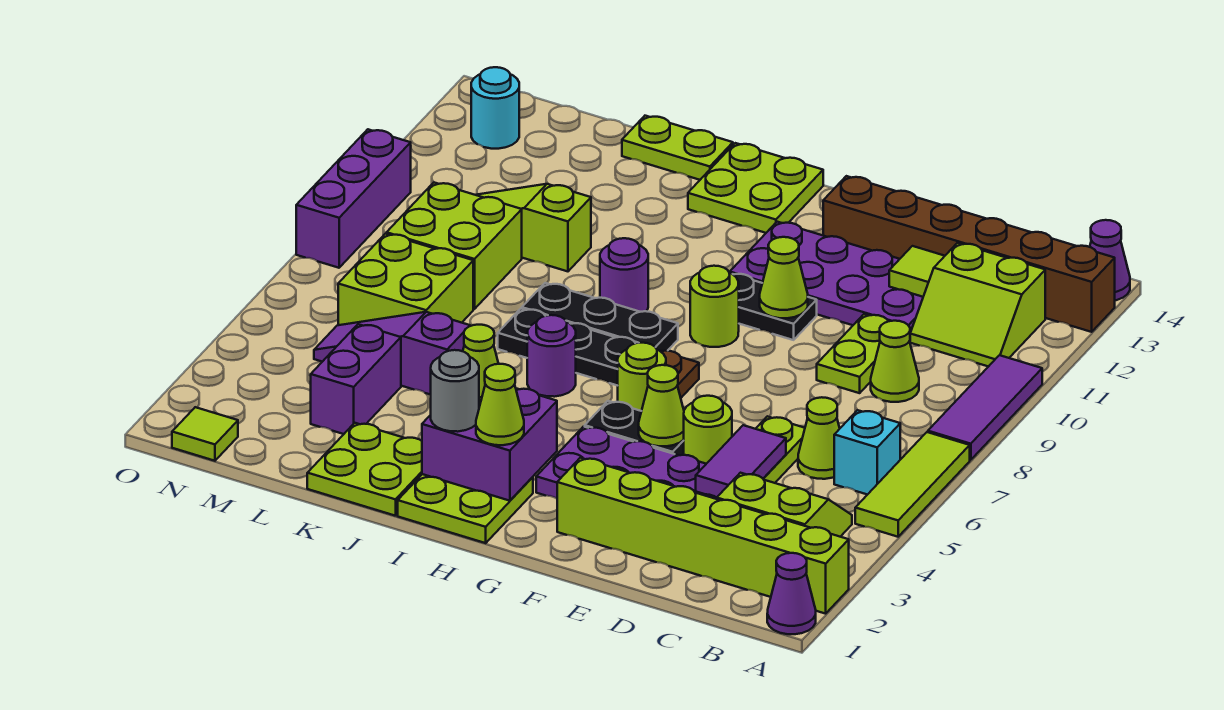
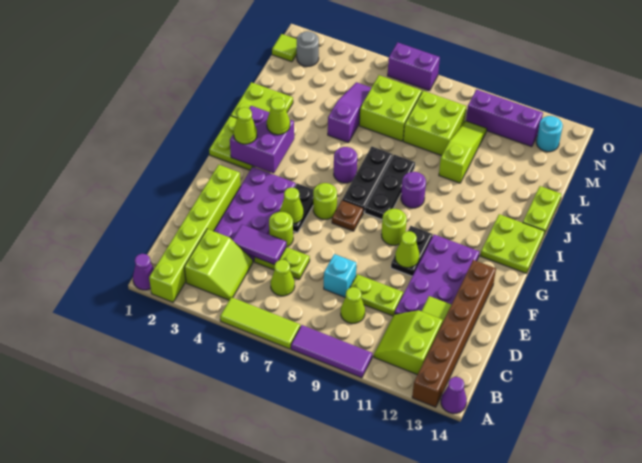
cyan brick B6 level 1 -> cyan brick D8 level 1
grey round brick I2 level 3 -> grey round brick N2 level 1
purple brick L3:L4 level 1 -> purple brick O6:O7 level 1
purple brick O8:O10 level 1 -> purple brick N10:N12 level 1

